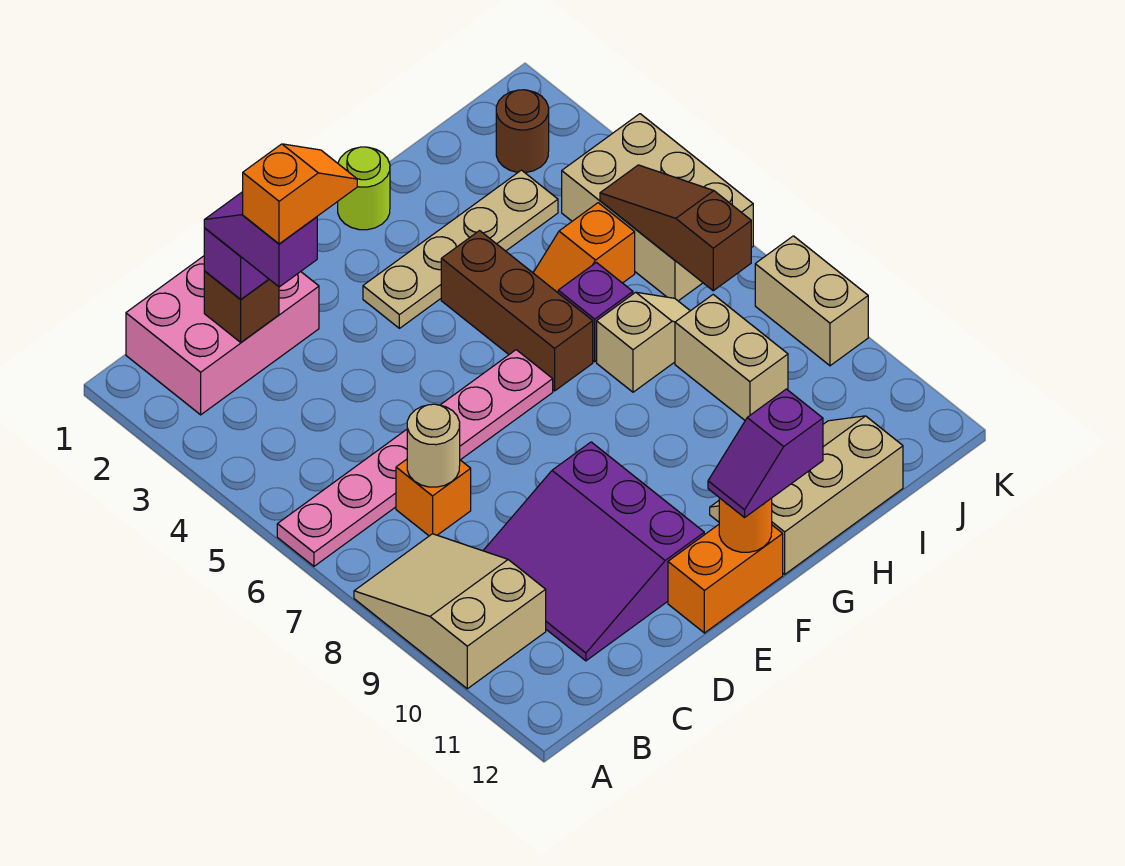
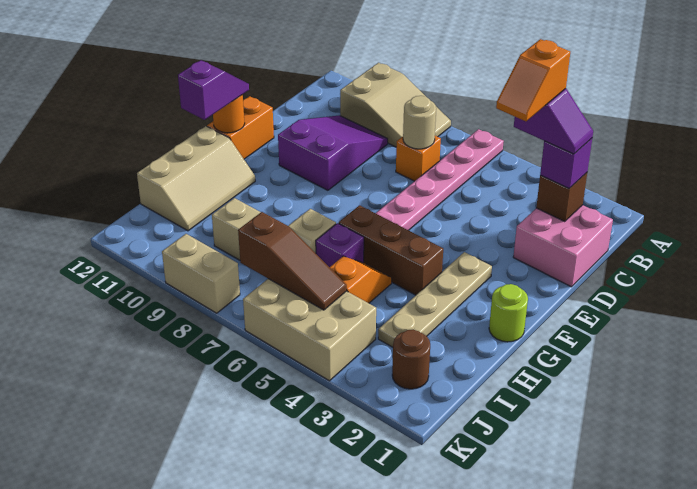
pink brick B1:D2 level 1 -> pink brick C1:D2 level 1
purple slope C9:E11 level 1 top E -> purple slope C9:E10 level 1 top E

